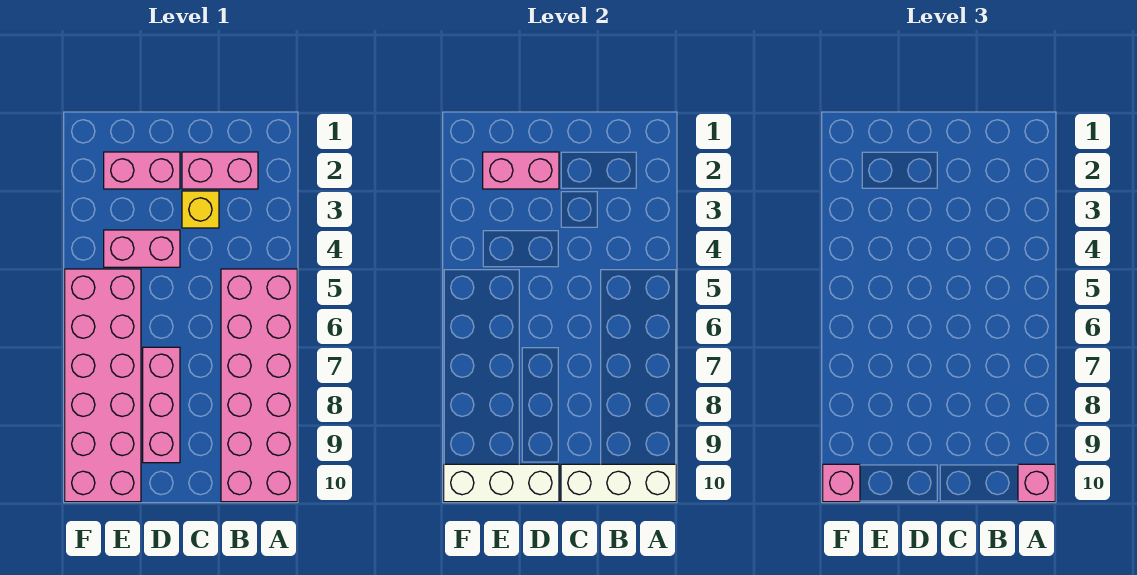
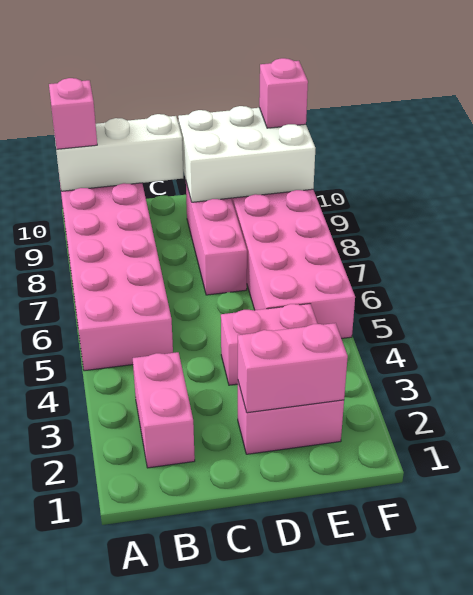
pink brick B2:C2 level 1 -> pink brick B2:B3 level 1
yellow brick C3 level 1 -> none
white brick D10:F10 level 2 -> white brick D9:F10 level 2

